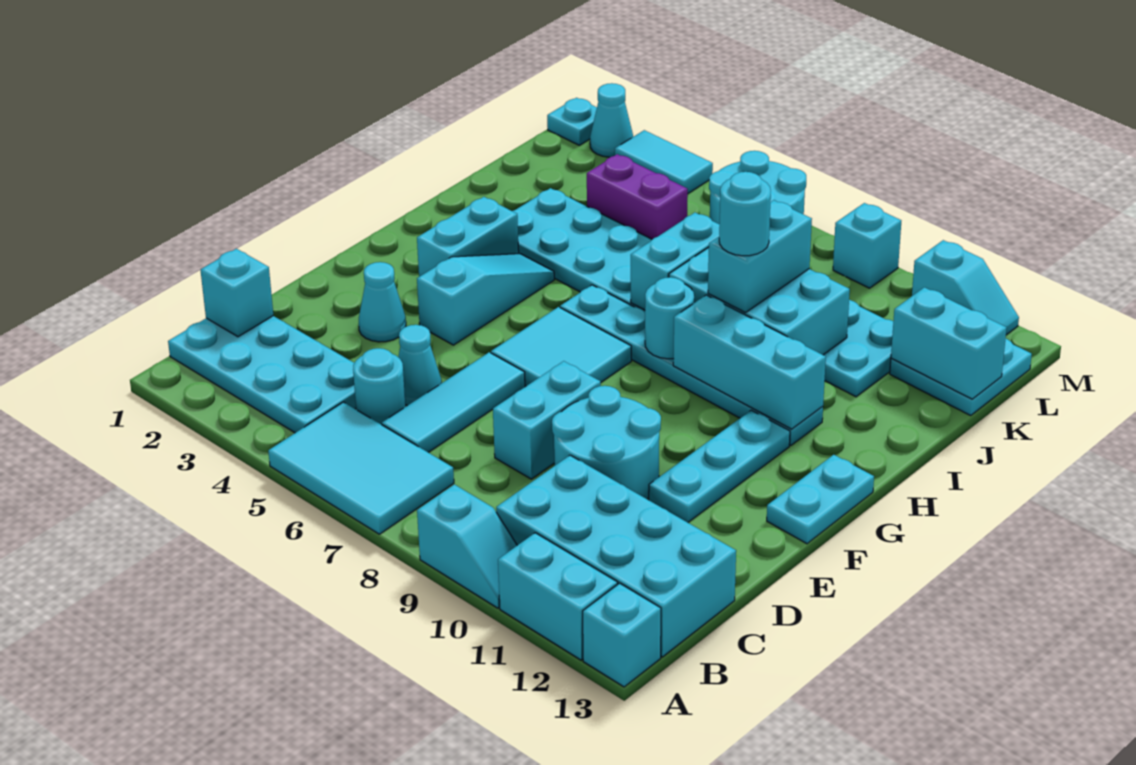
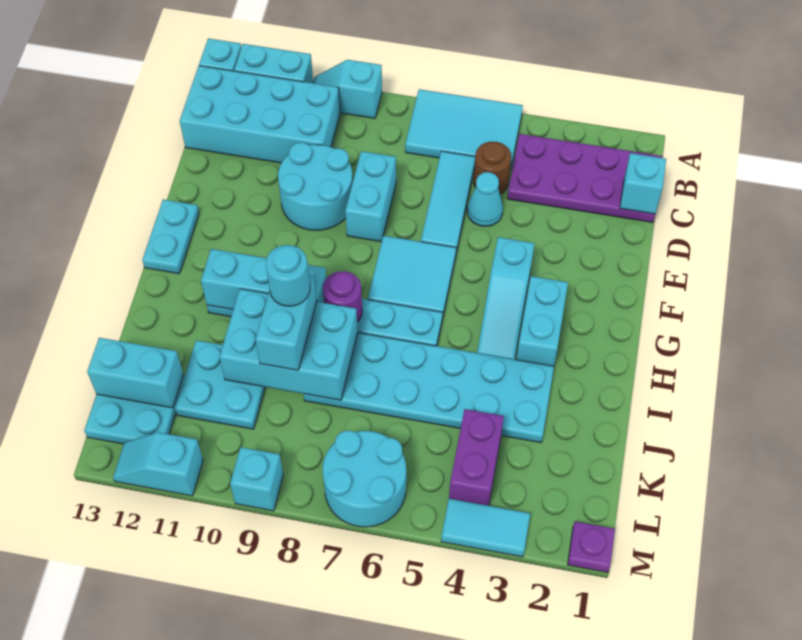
cyan plate B1:C4 level 1 -> purple plate B1:C4 level 1
cyan round brick C5 level 1 -> brown round brick C5 level 1
cyan cone E3 level 1 -> none
cyan plate E11:G11 level 1 -> none
cyan round brick H8 level 2 -> purple round brick H8 level 2
cyan brick I7:J7 level 2 -> none
purple brick K4:K5 level 1 -> purple brick K4:L4 level 1
cyan plate M1 level 1 -> purple plate M1 level 1
cyan cone M2 level 1 -> none

